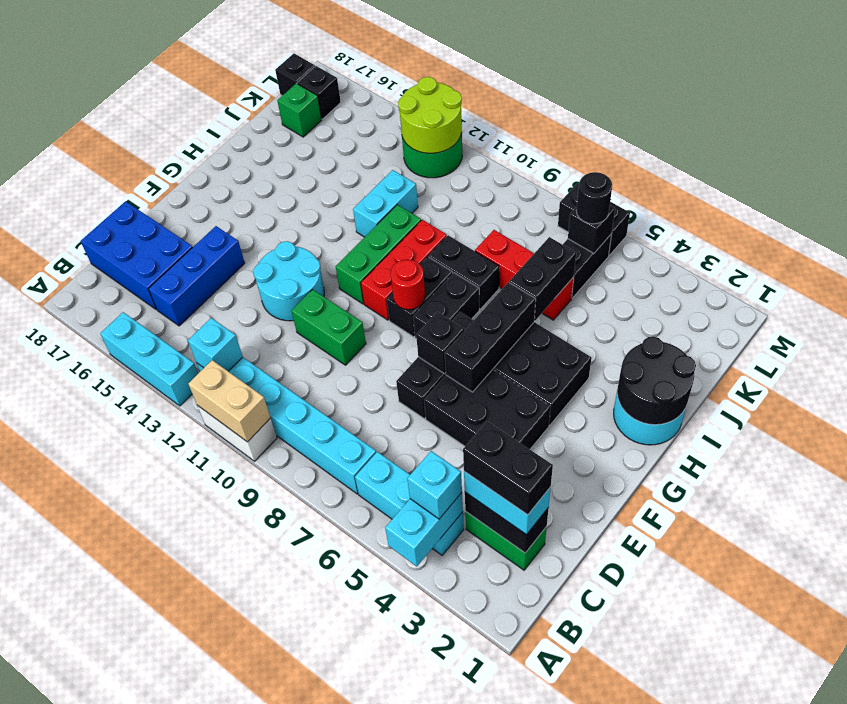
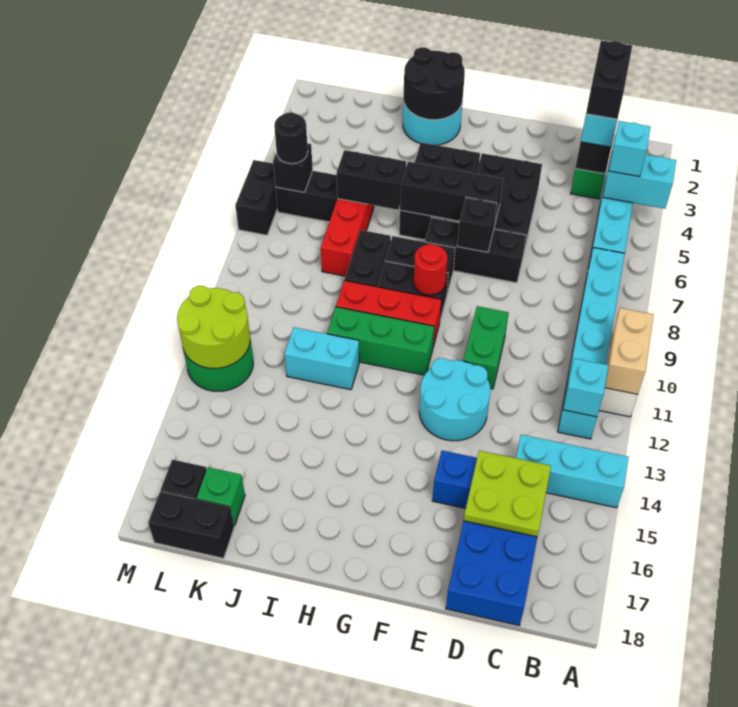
cyan brick A13:A15 level 1 -> cyan brick A14:C14 level 1
none -> lime plate C15:D16 level 2
black brick L18 level 1 -> black brick K18:L18 level 1

